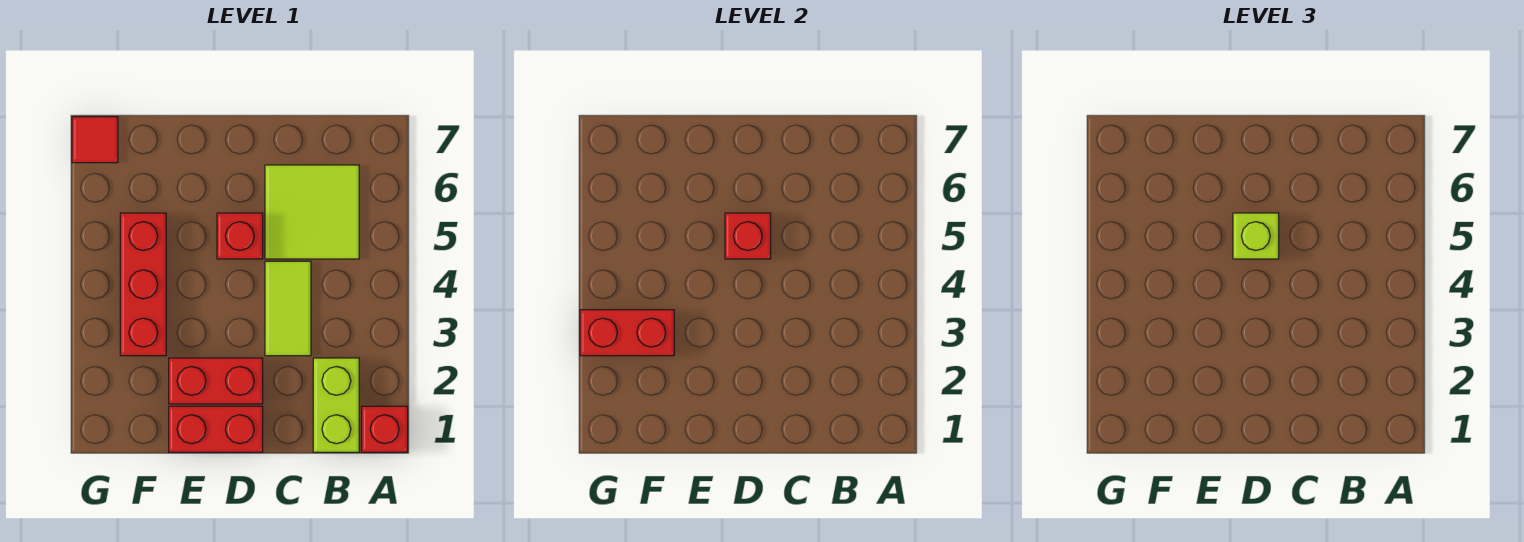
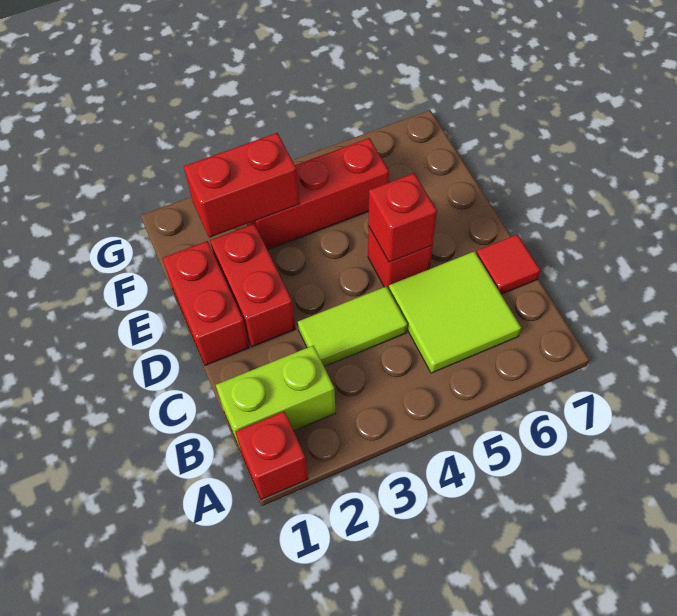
lime brick D5 level 3 -> none
red brick F3:G3 level 2 -> red brick F2:F3 level 2
red tile G7 level 1 -> red tile C7 level 1

